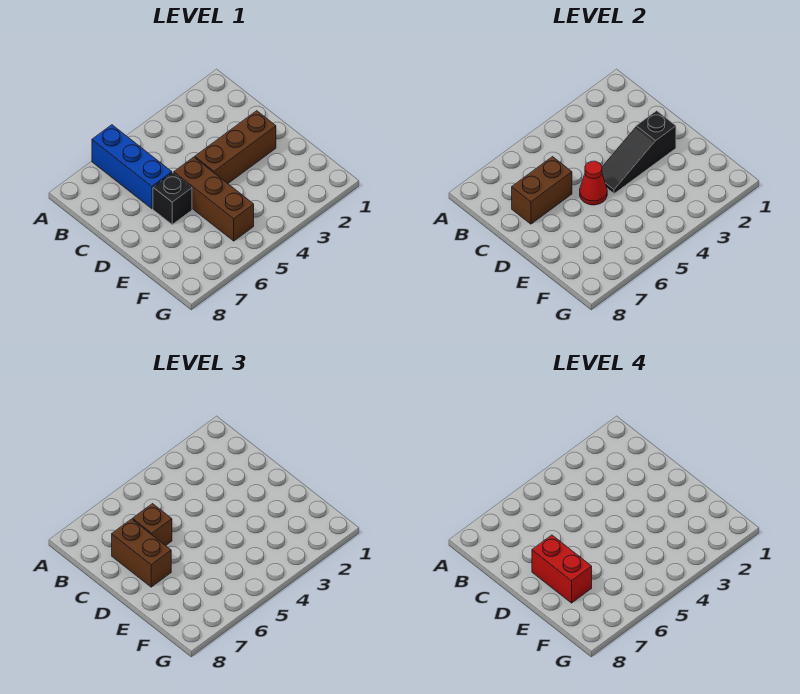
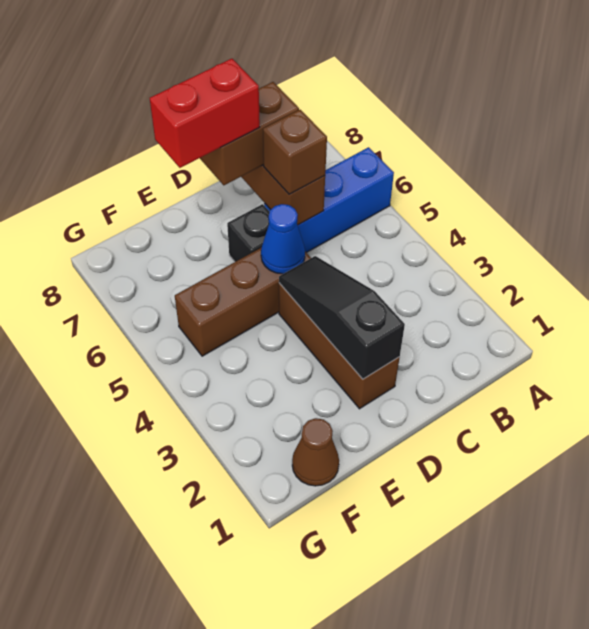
red cone D5 level 2 -> blue cone D5 level 2
none -> brown cone F1 level 1

